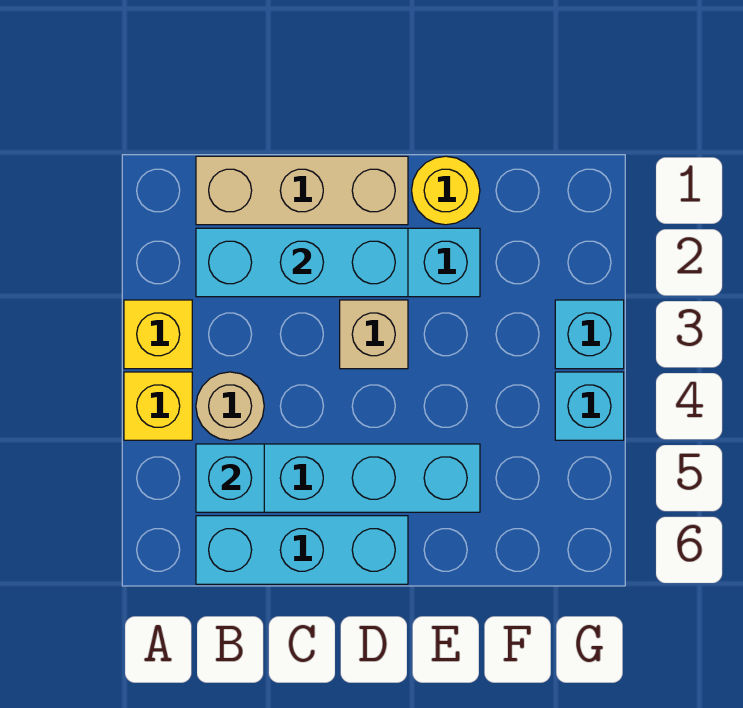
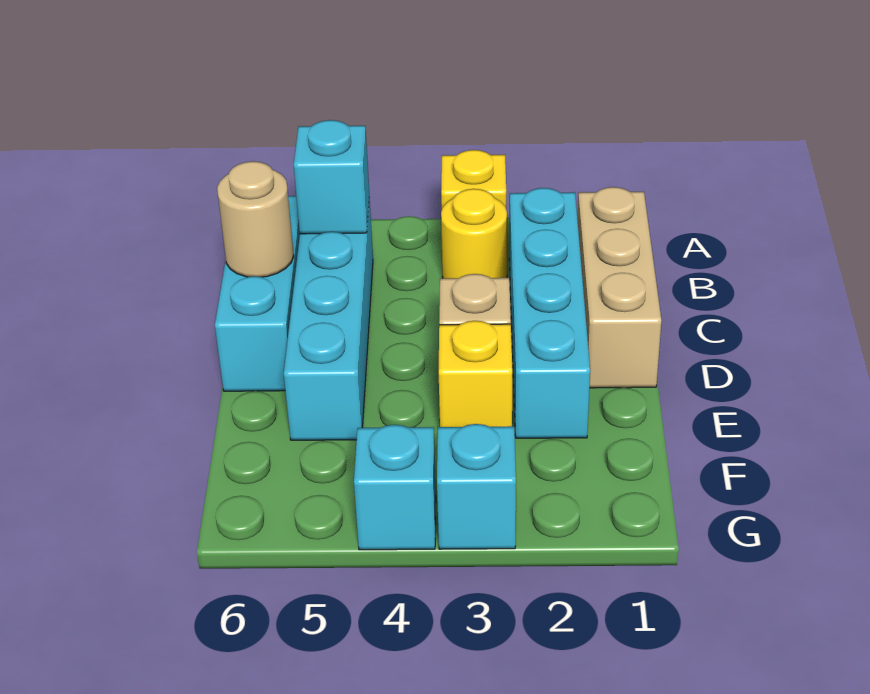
yellow brick A4 level 1 -> yellow brick E3 level 1
cyan brick B2:D2 level 2 -> none
tan round brick B4 level 1 -> tan round brick C6 level 2
yellow round brick E1 level 1 -> yellow round brick B3 level 1

